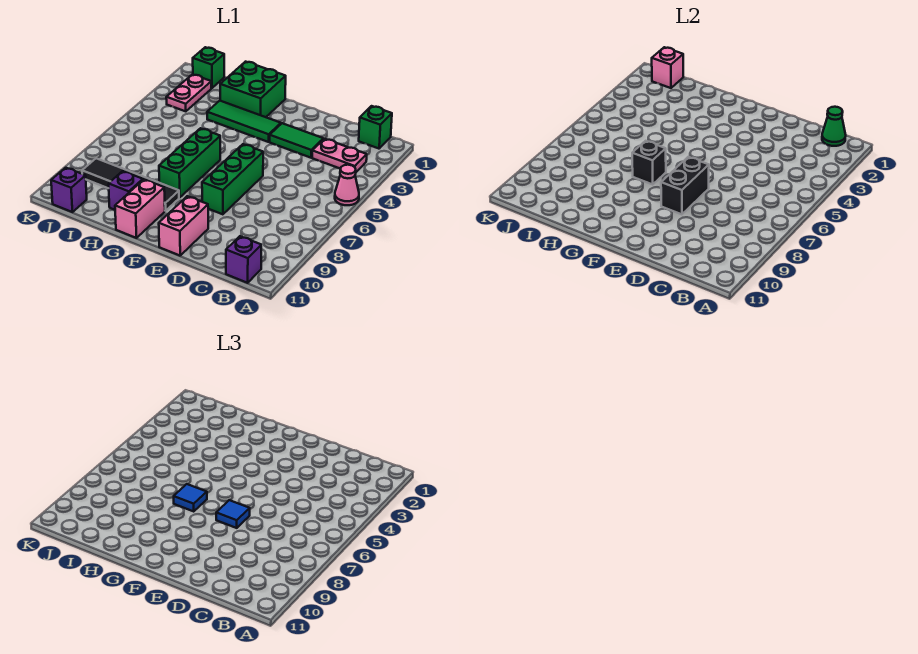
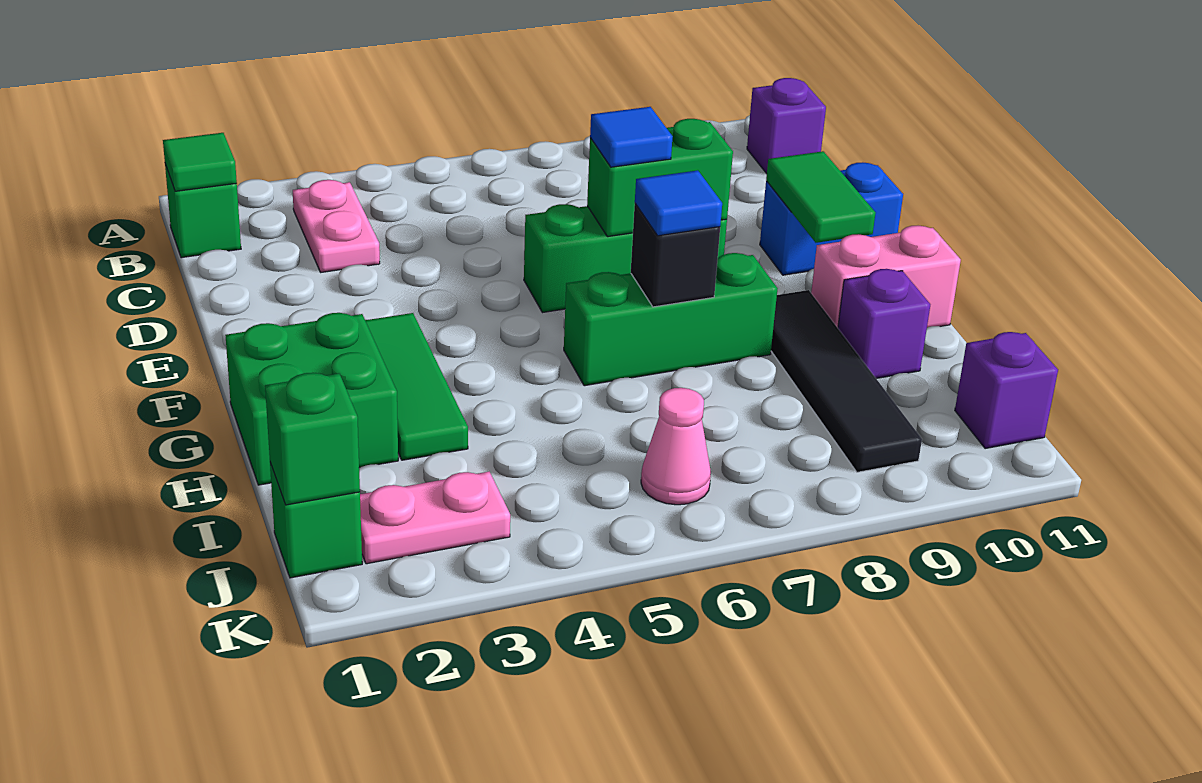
pink cone A5 level 1 -> pink cone J6 level 1
green cone B1 level 2 -> green tile B1 level 2
green tile D3:E3 level 1 -> green tile E10:F10 level 2
black brick E7:E8 level 2 -> green brick E7:E8 level 2
pink brick E10:E11 level 1 -> blue brick E10:E11 level 1
pink brick J1 level 2 -> green brick J1 level 2

